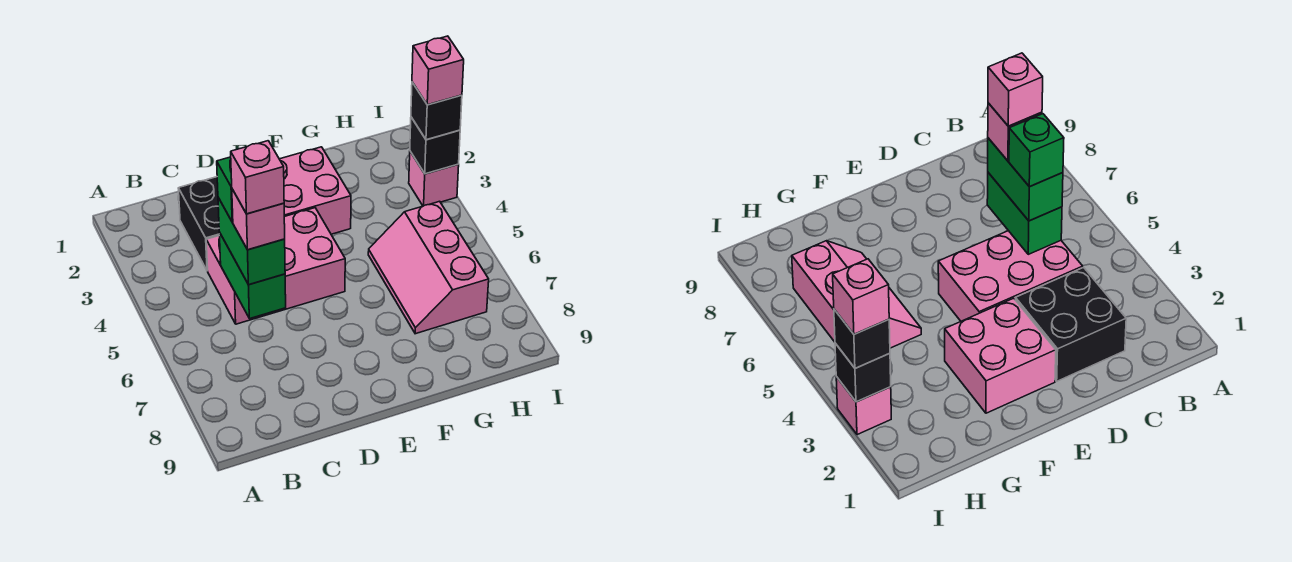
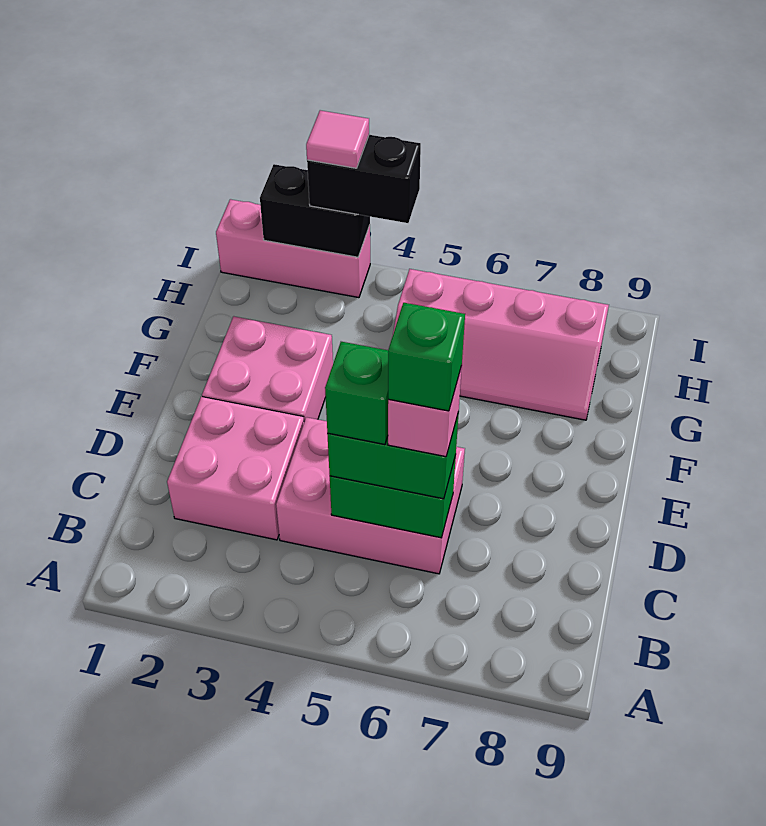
black brick C2:D3 level 1 -> pink brick C2:D3 level 1
pink brick C4:E5 level 1 -> pink brick C4:D6 level 1
pink brick C6 level 5 -> green brick C6 level 5
pink slope G5:H7 level 1 top H -> pink slope G5:H8 level 1 top H
pink brick I3 level 1 -> pink brick I1:I3 level 1
black brick I3 level 2 -> black brick I2:I3 level 2
black brick I3 level 3 -> black brick I3:I4 level 3
pink brick I3 level 4 -> pink tile I3 level 4

